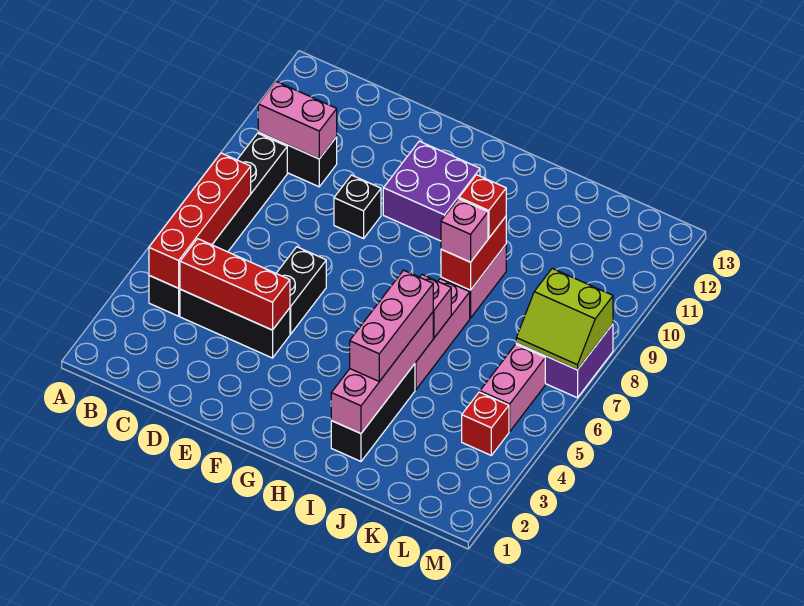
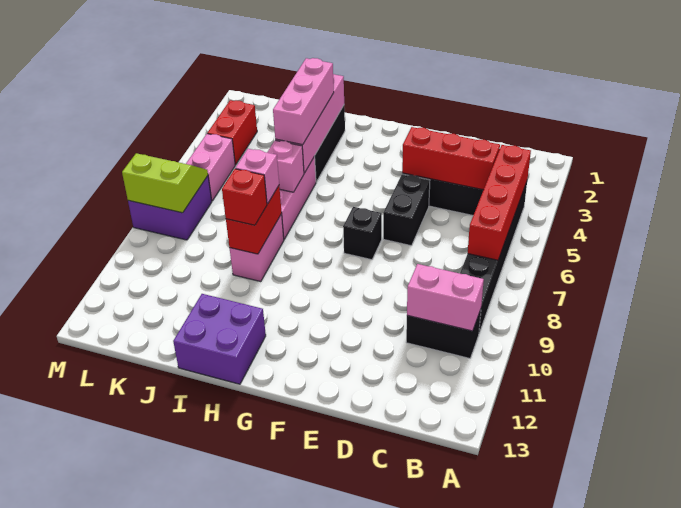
black brick E9 level 1 -> black brick F7 level 1
purple brick F10:G11 level 1 -> purple brick H12:I13 level 1
red brick L4 level 1 -> red brick L3:L4 level 1

